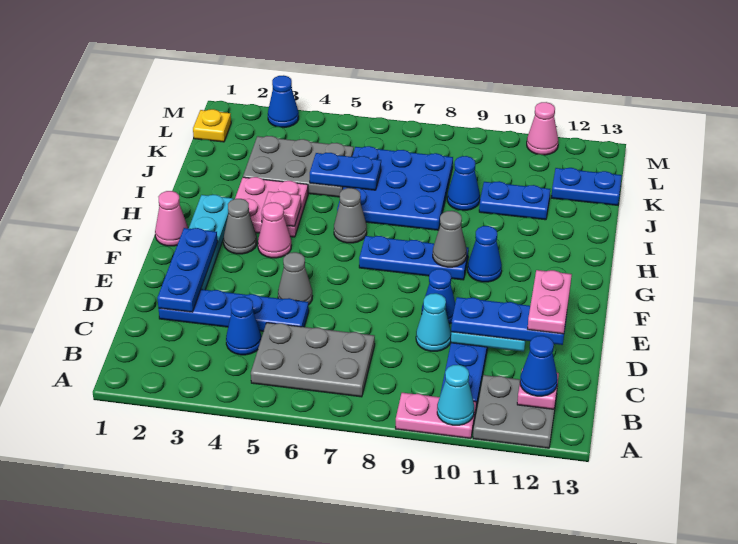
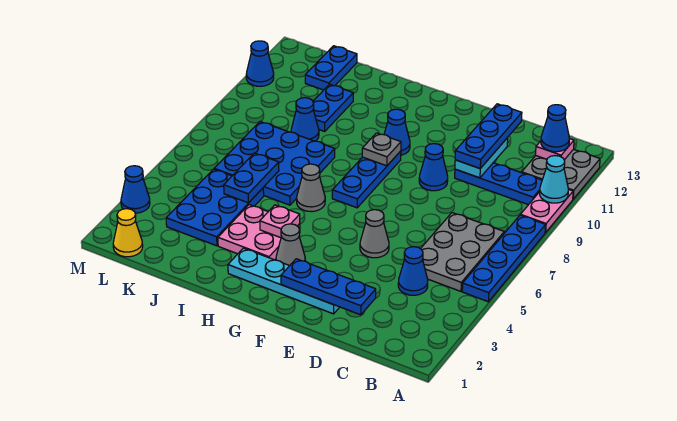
blue plate D2:D5 level 1 -> blue plate A5:A8 level 1
cyan cone D9 level 1 -> none
pink plate D12:E12 level 4 -> none
pink cone G1 level 1 -> none
pink cone G4 level 1 -> none
grey cone G9 level 2 -> grey plate G9 level 2
grey plate J3:K5 level 1 -> blue plate J3:K5 level 1
yellow plate L1 level 1 -> yellow cone L1 level 1
pink cone M11 level 1 -> blue cone M11 level 1

